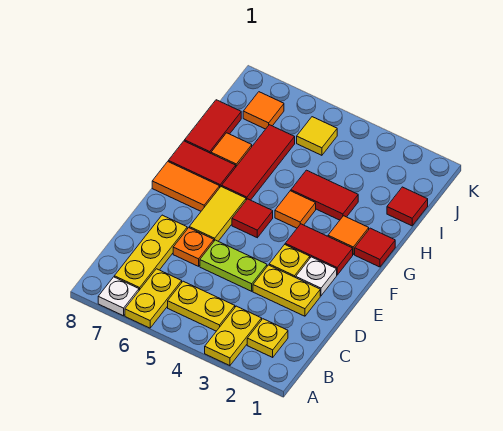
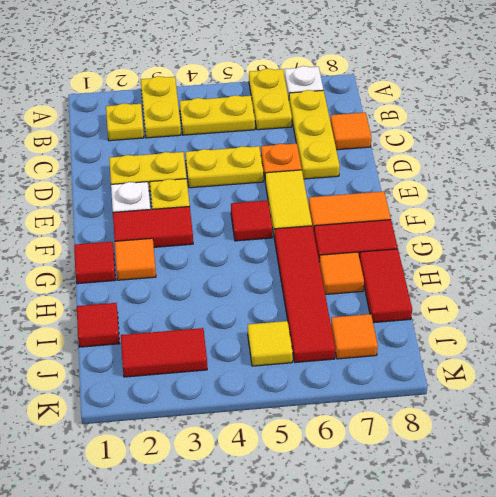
lime plate D4:D5 level 1 -> yellow plate D4:D5 level 1
orange tile G4 level 1 -> orange tile C8 level 1
red tile G6:I6 level 1 -> red tile G6:J6 level 1
red tile H3:H4 level 1 -> red tile J2:J3 level 1

